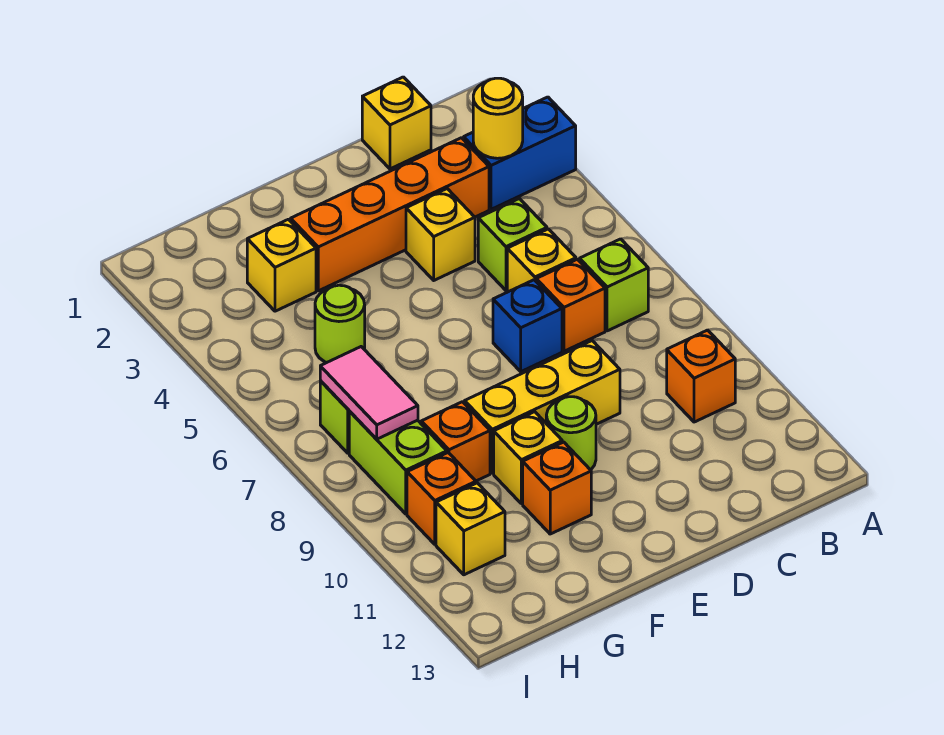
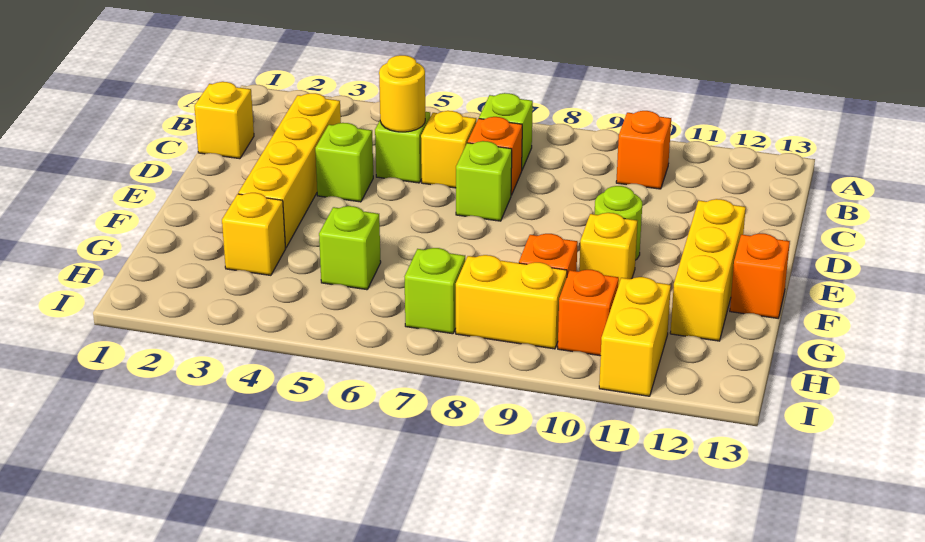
blue brick A3:B3 level 1 -> none
yellow round brick B3 level 2 -> yellow round brick C5 level 2
orange brick C3:F3 level 1 -> yellow brick C3:F3 level 1
yellow brick D4 level 1 -> lime brick D4 level 1
blue brick D7 level 1 -> lime brick D7 level 1
yellow brick D9:F9 level 1 -> yellow brick E12:G12 level 1
orange brick F11 level 1 -> orange brick F13 level 1
lime round brick G5 level 1 -> lime brick G5 level 1
pink tile H7:H8 level 2 -> none
lime brick H8:H9 level 1 -> yellow brick H8:H9 level 1
yellow brick H11 level 1 -> yellow brick H11:I11 level 1

